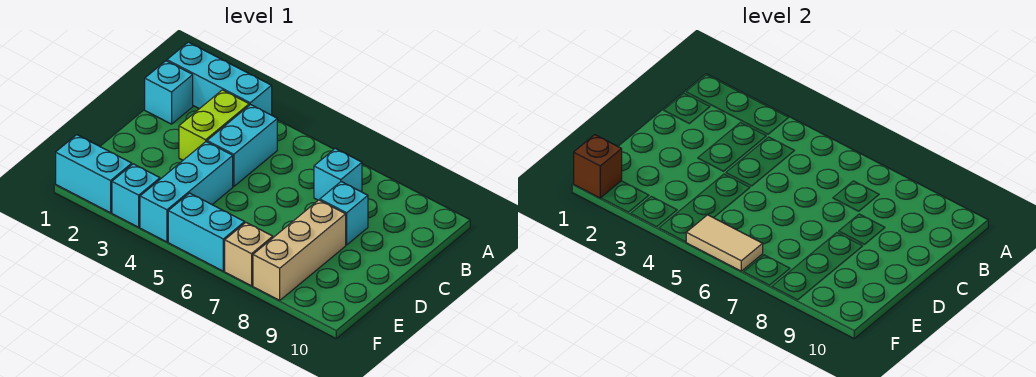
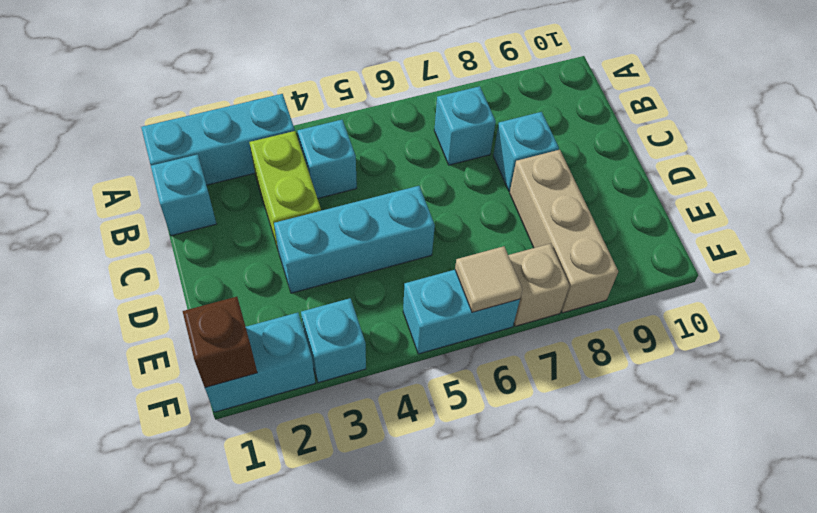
cyan brick B4:C4 level 1 -> cyan brick B4 level 1
cyan brick D4:F4 level 1 -> cyan brick D3:D5 level 1
tan tile F5:F6 level 2 -> tan tile F6 level 2

